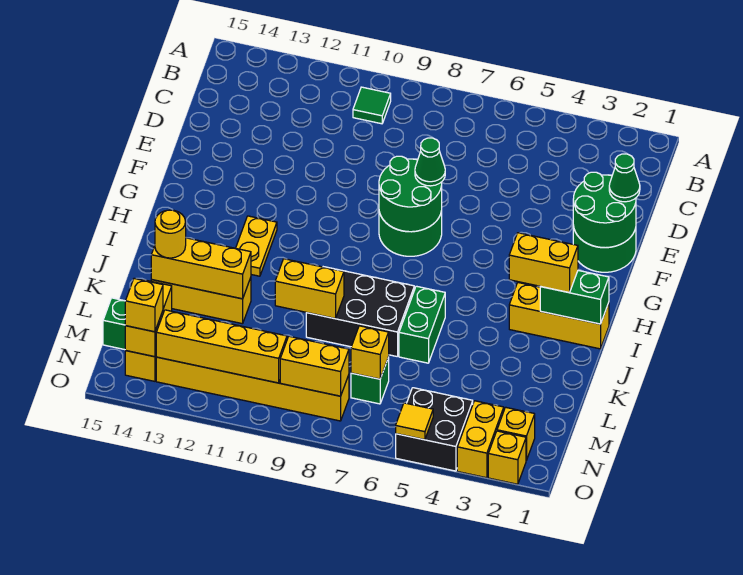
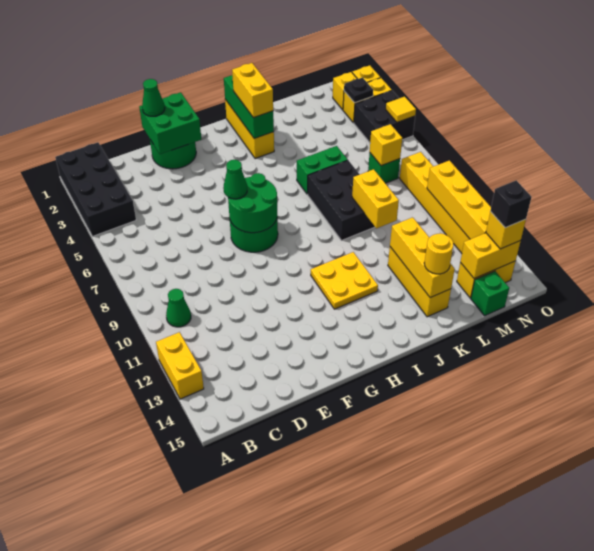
none -> black brick A1:B4 level 1
green tile B10 level 1 -> green cone B10 level 1
green round brick E1:F2 level 2 -> green brick E1:F2 level 2
yellow plate H12:I12 level 1 -> yellow plate H11:I12 level 1
green brick I1:I2 level 2 -> green brick I1:I3 level 2
none -> black plate N3 level 2
yellow brick N8:N9 level 2 -> yellow brick A12:A13 level 1
none -> black brick N14 level 4

